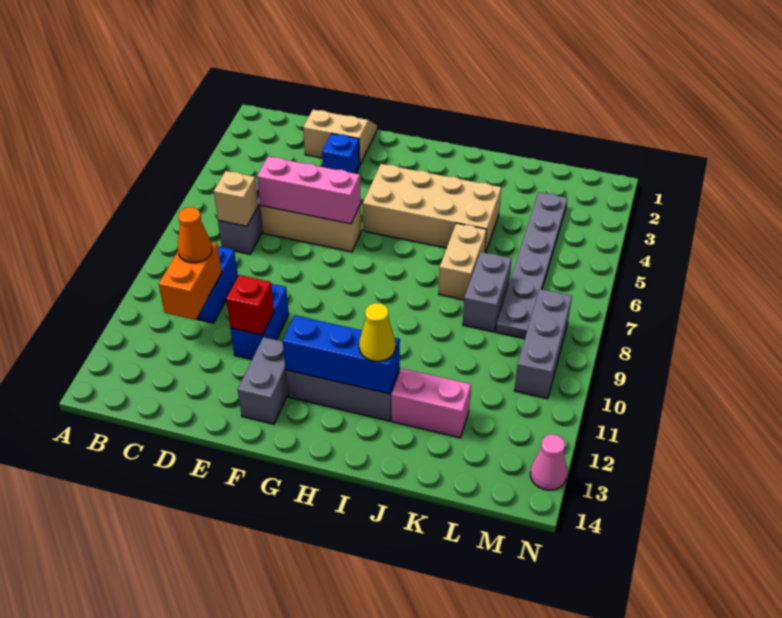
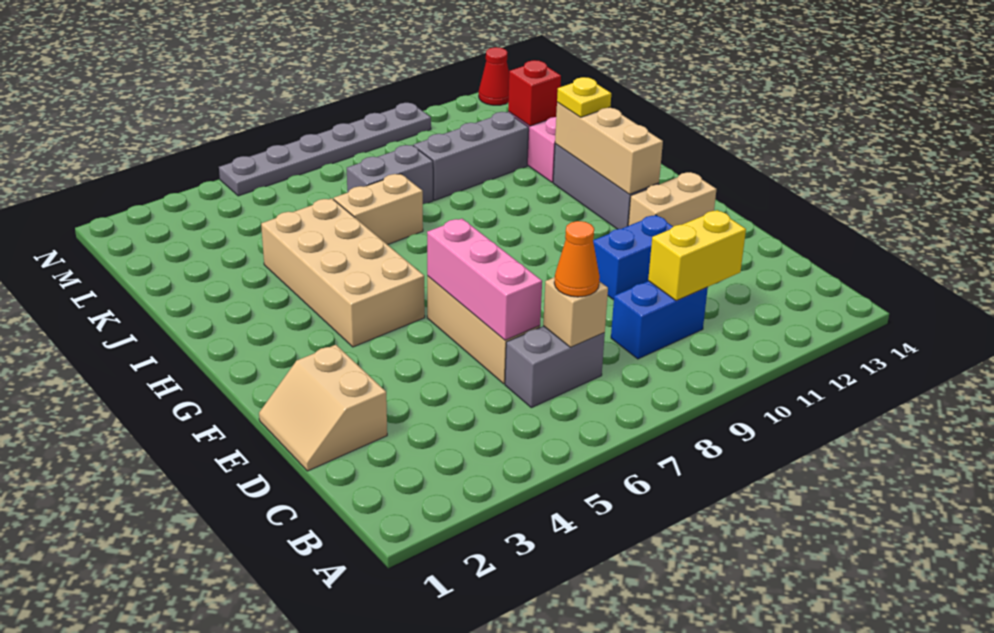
orange brick C10:C11 level 2 -> yellow brick C10:C11 level 2
orange cone C10 level 3 -> orange cone C7 level 3
blue brick E3 level 1 -> none
red brick E11 level 2 -> red brick K12 level 2
grey brick F12:F13 level 1 -> tan brick F12:F13 level 1
blue brick G12:I12 level 2 -> tan brick G12:I12 level 2
yellow cone I12 level 3 -> yellow plate I12 level 3
grey plate L3:L8 level 1 -> grey plate N5:N10 level 1
grey brick M8:M10 level 1 -> grey brick K9:K11 level 1
pink cone N13 level 1 -> red cone N13 level 1

